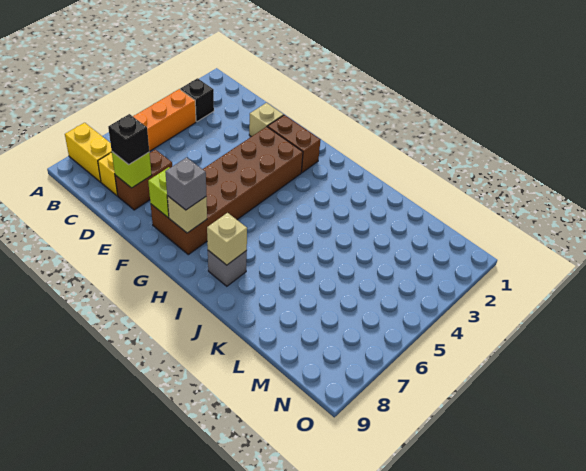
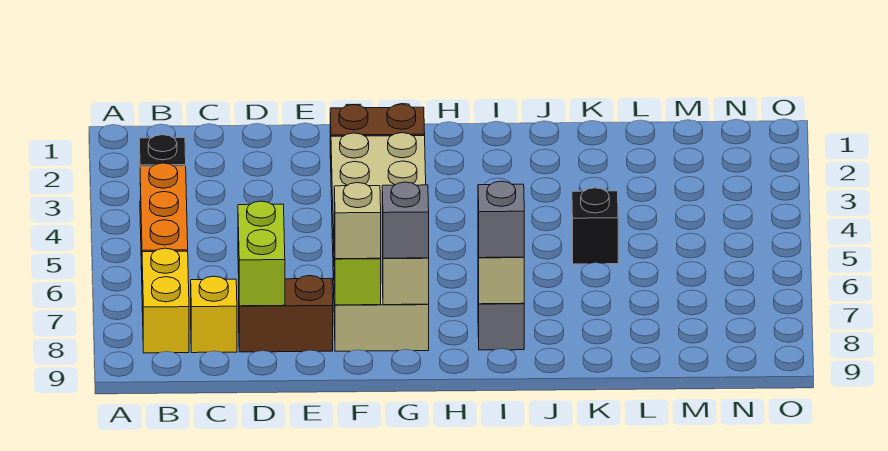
yellow brick A8:B8 level 1 -> yellow brick B7:B8 level 1
brown brick D7:D8 level 1 -> brown brick D8:E8 level 1
lime brick D8 level 2 -> lime brick D7:D8 level 2
black brick D8 level 3 -> black brick K5 level 1
tan brick E2 level 1 -> tan brick F8 level 3
brown brick F3:G8 level 1 -> tan brick F3:G8 level 1
none -> grey brick I8 level 3

